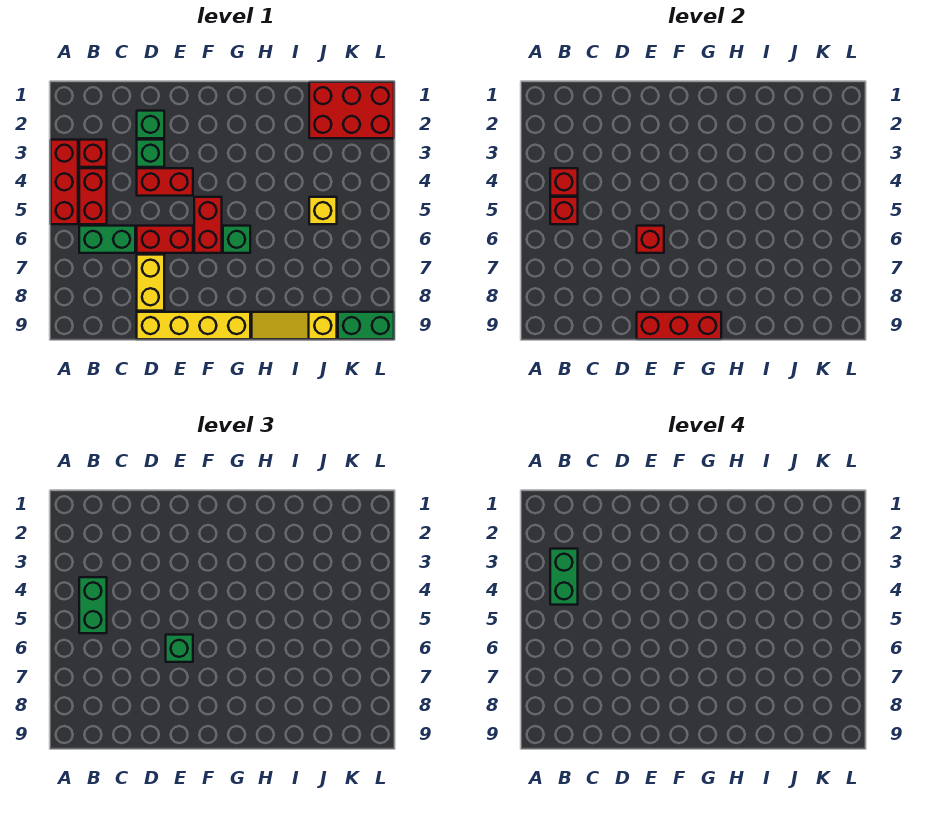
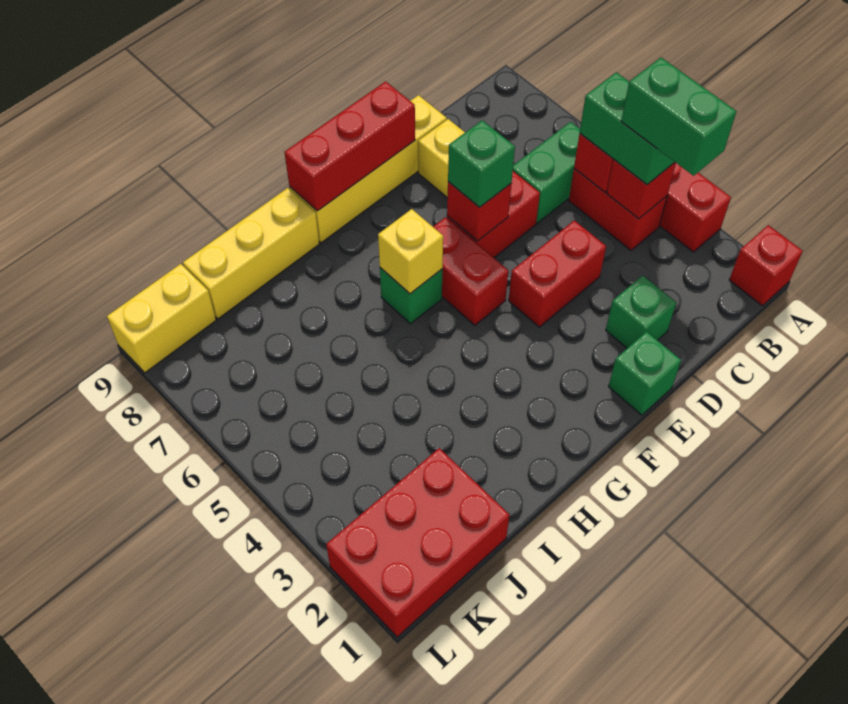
red brick B3 level 1 -> red brick A1 level 1
green brick D3 level 1 -> green brick E1 level 1
yellow slope H9:J9 level 1 top J -> yellow brick H9:J9 level 1
yellow brick J5 level 1 -> yellow brick G6 level 2
green brick K9:L9 level 1 -> yellow brick K9:L9 level 1

